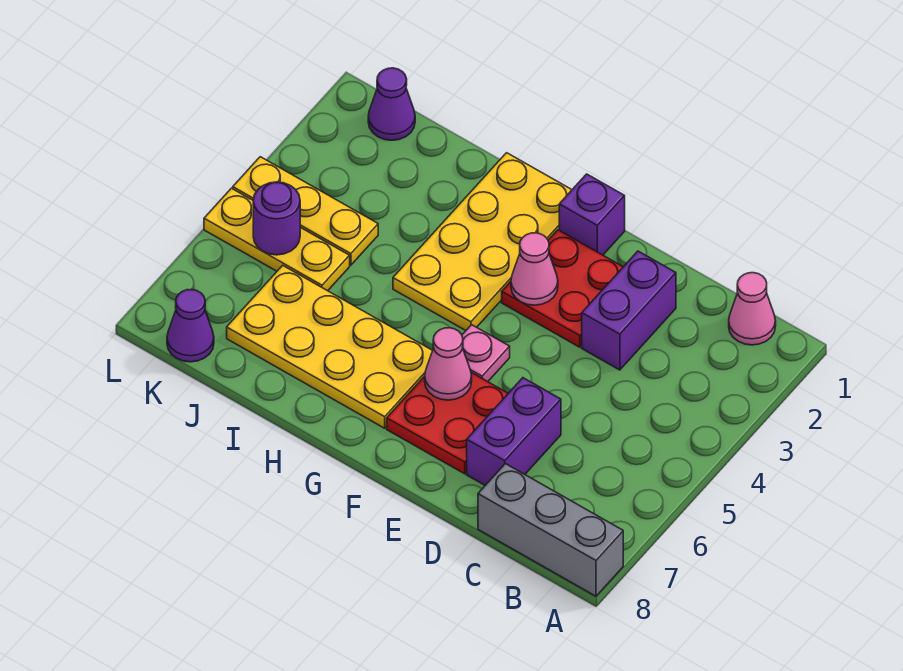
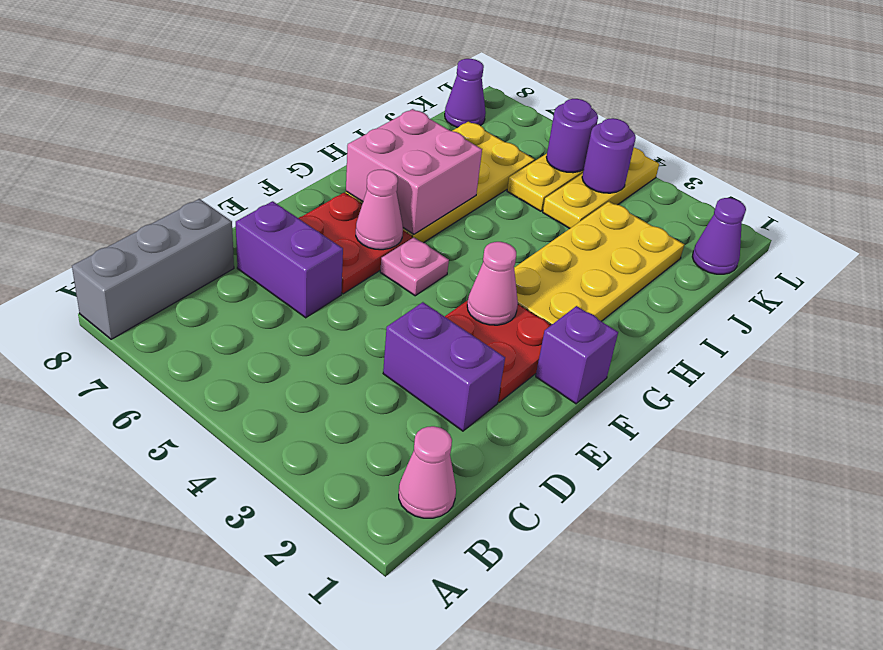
yellow plate G1:H4 level 1 -> yellow plate G2:J3 level 1
none -> pink brick G6:H7 level 2
none -> purple round brick K4 level 2

